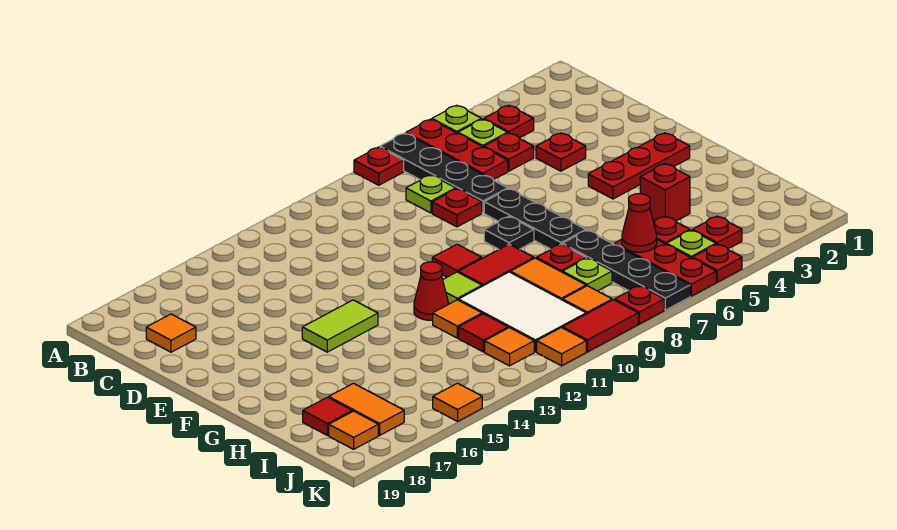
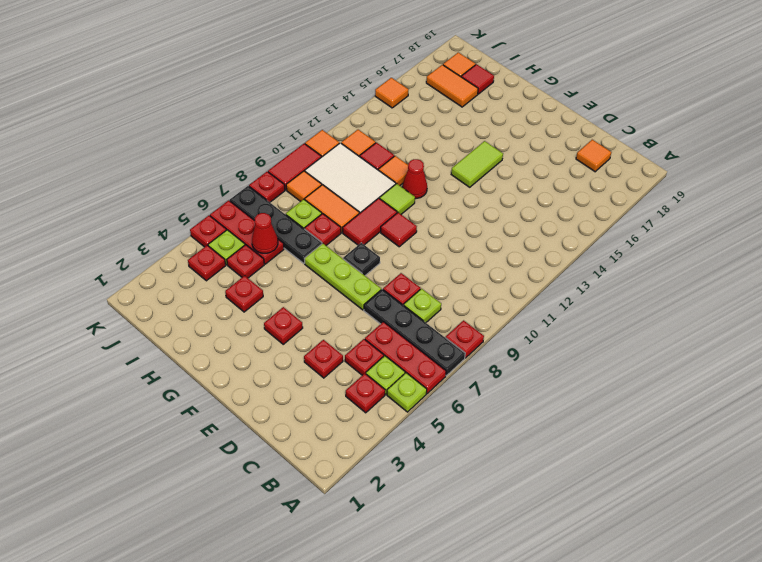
black plate E7:G7 level 1 -> lime plate E7:G7 level 1
red plate F2:F4 level 1 -> red plate F4 level 1
red brick H4 level 1 -> red plate H4 level 1

